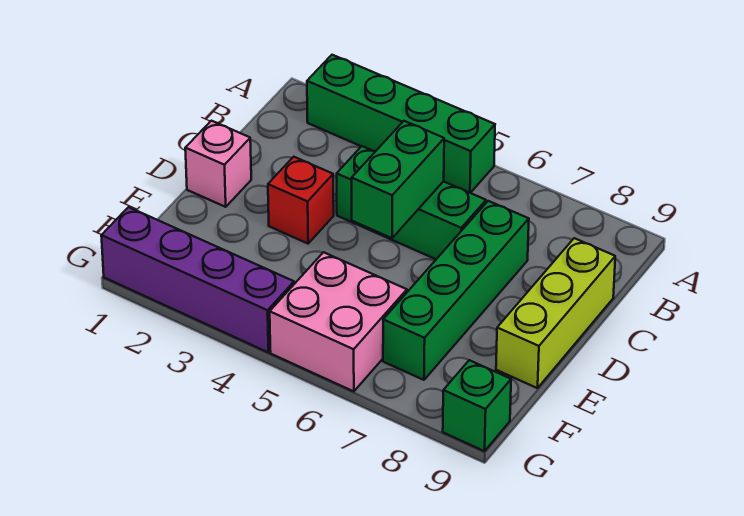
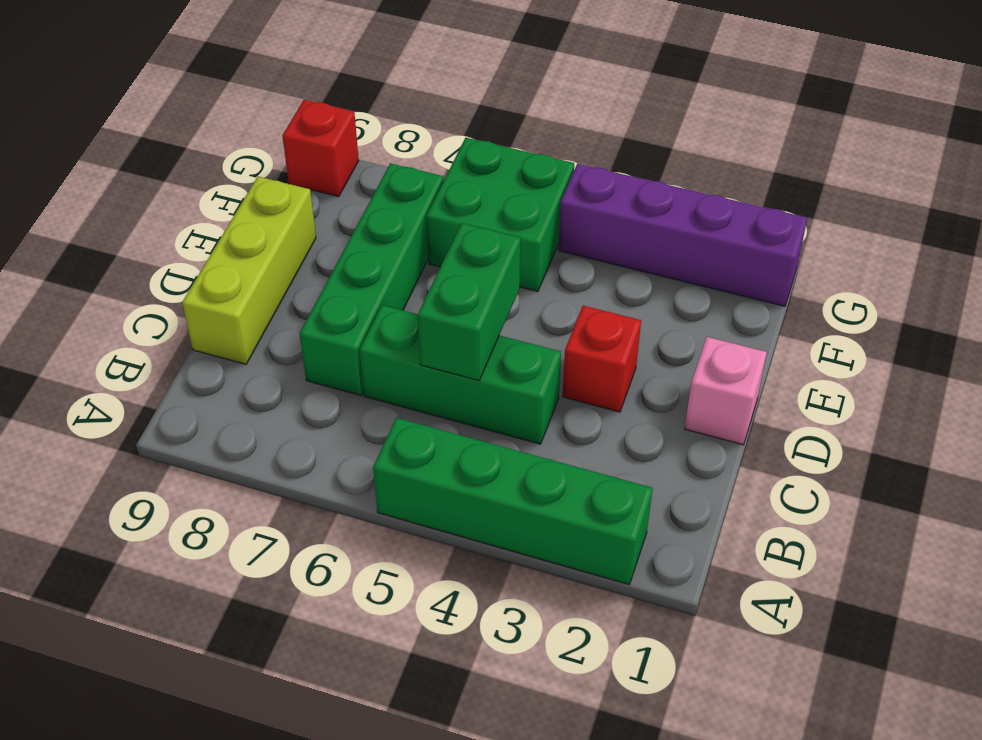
pink brick F5:G6 level 1 -> green brick F5:G6 level 1
green brick G9 level 1 -> red brick G9 level 1

